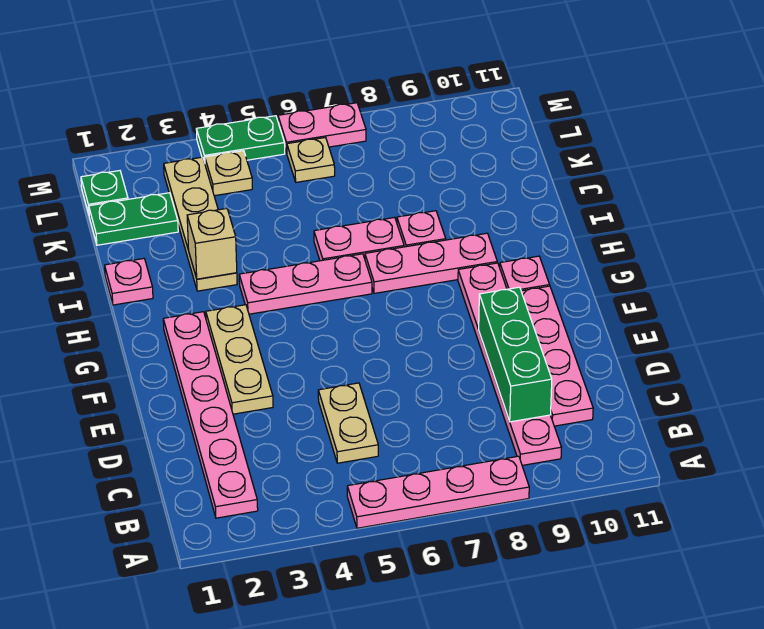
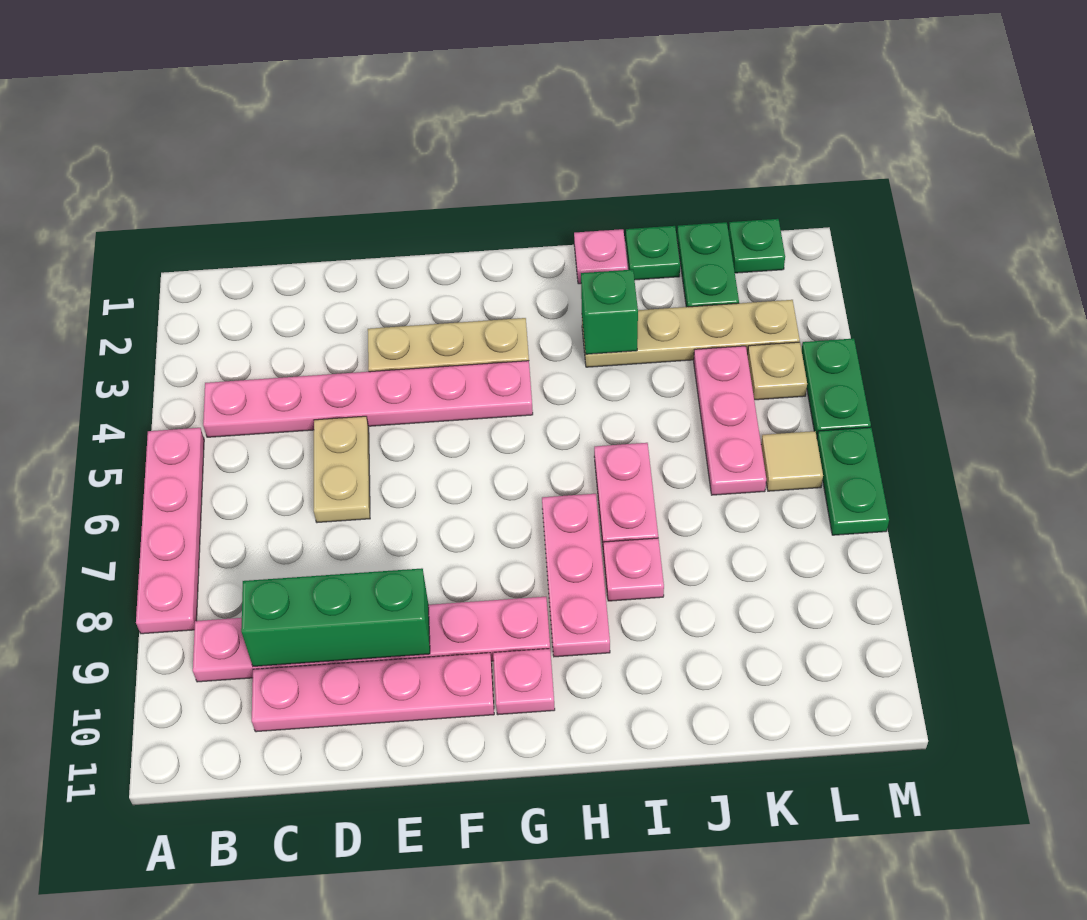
pink plate B2:G2 level 1 -> pink plate B4:G4 level 1
tan plate C5:D5 level 1 -> tan plate D5:D6 level 1
pink plate H4:H6 level 1 -> pink plate K4:K6 level 1
tan brick I3 level 2 -> green brick I3 level 2
none -> green plate J1 level 1
tan plate L6 level 1 -> tan tile L6 level 1
pink plate M6:M7 level 1 -> green plate M6:M7 level 1

